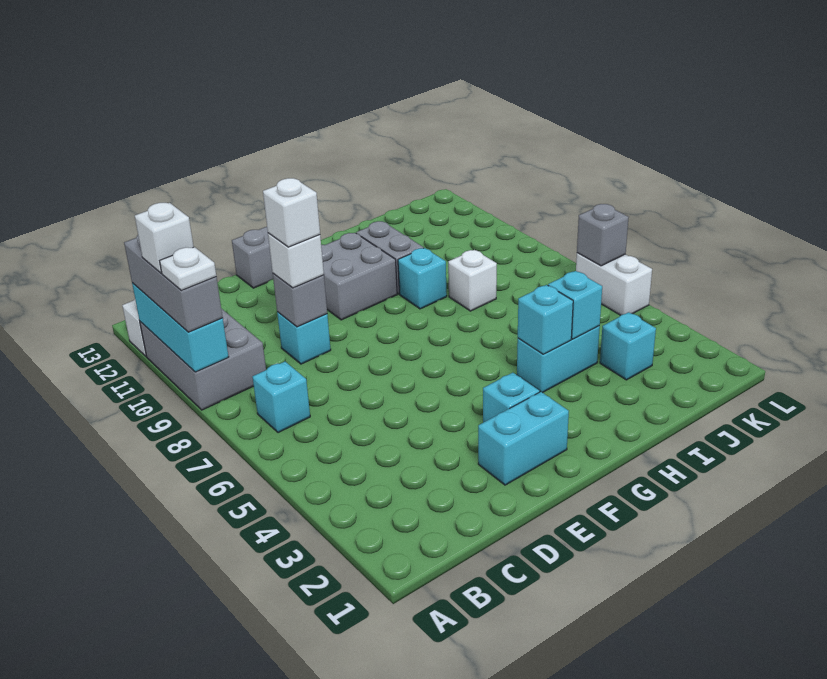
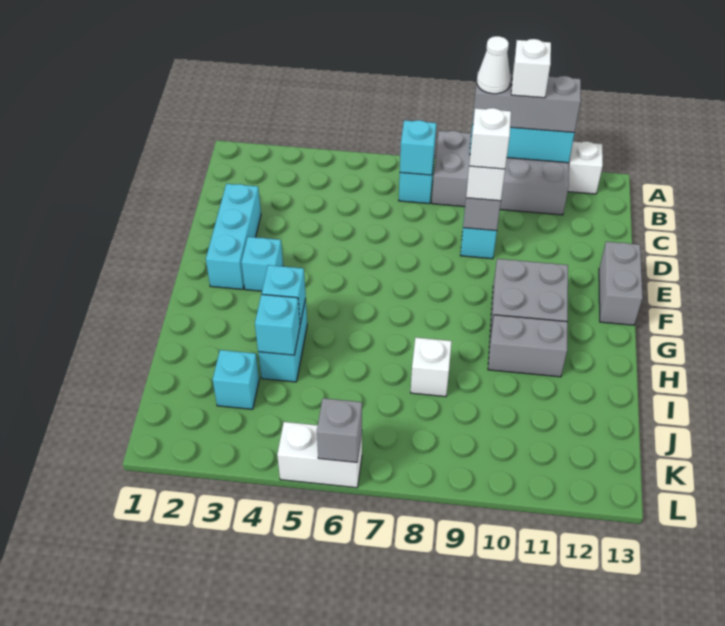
grey brick A9:B11 level 1 -> grey brick A8:B11 level 1
white plate A9 level 4 -> white cone A9 level 4
cyan brick E2:F2 level 1 -> cyan brick D2:F2 level 1
cyan brick H9 level 1 -> cyan brick B7 level 2

